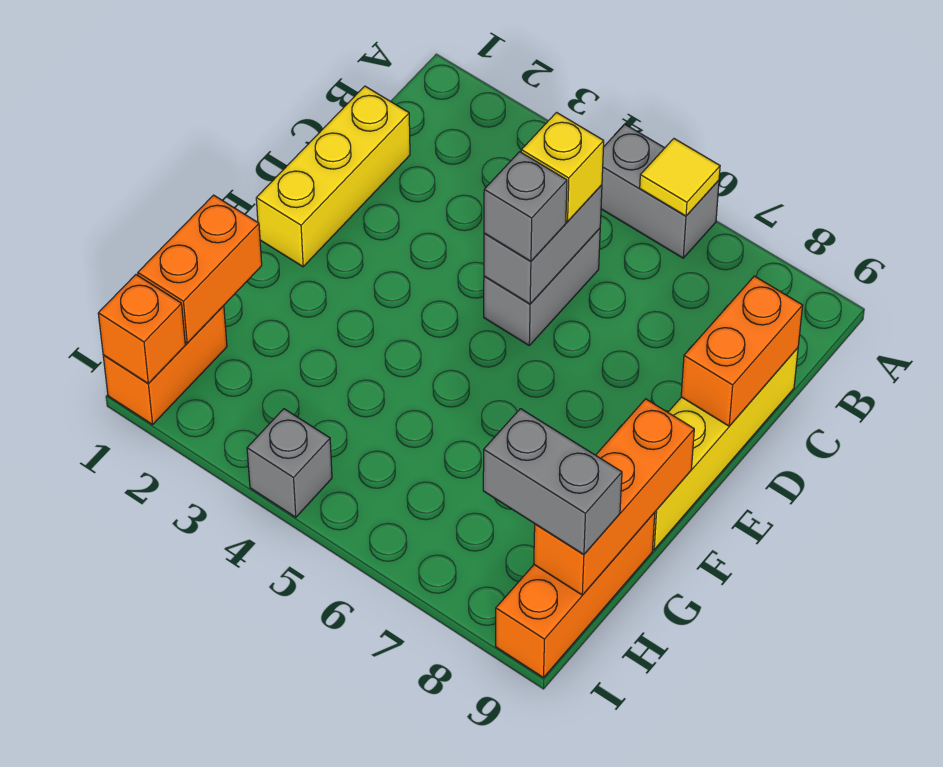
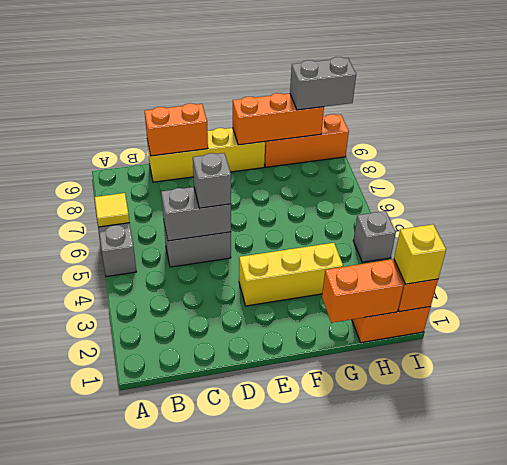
yellow brick C1:E1 level 1 -> yellow brick E3:G3 level 1
yellow brick C5 level 3 -> yellow brick I1 level 3
grey brick H8:H9 level 3 -> grey brick H9:I9 level 3

